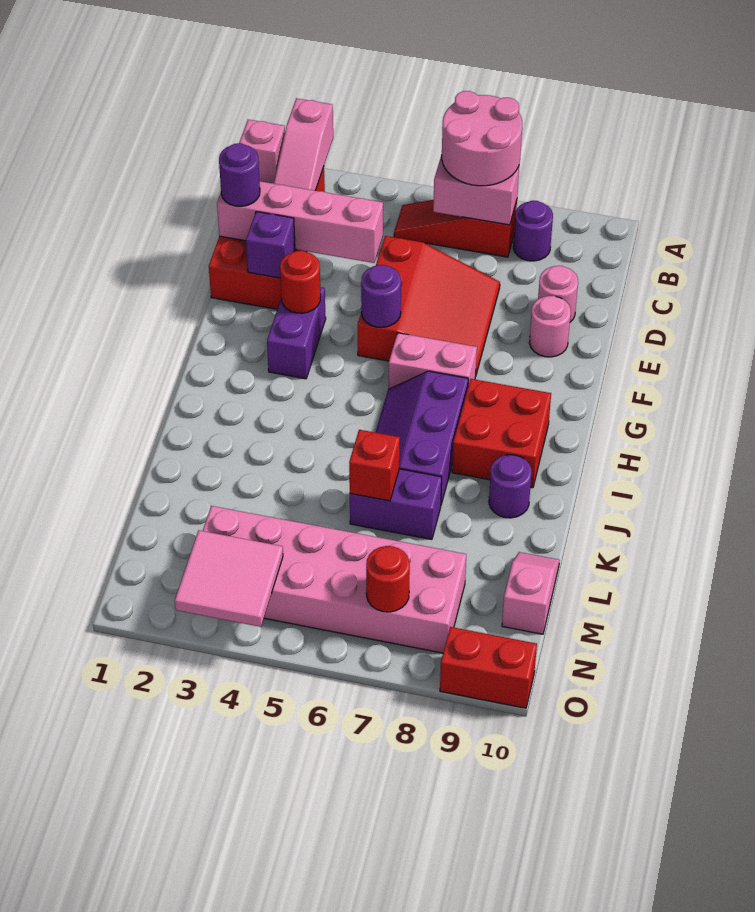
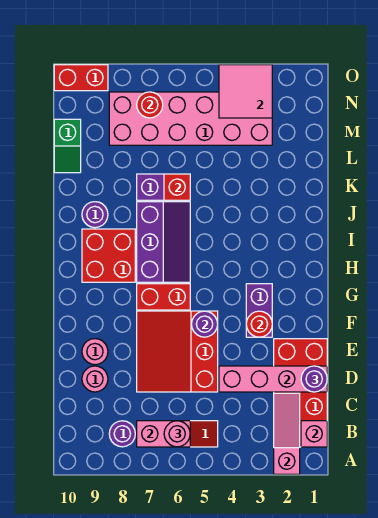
pink round brick A6:B7 level 3 -> pink round brick B6 level 3
purple brick E2 level 2 -> none
pink brick G6:G7 level 1 -> red brick G6:G7 level 1
pink slope L10:M10 level 1 top M -> green slope L10:M10 level 1 top M

